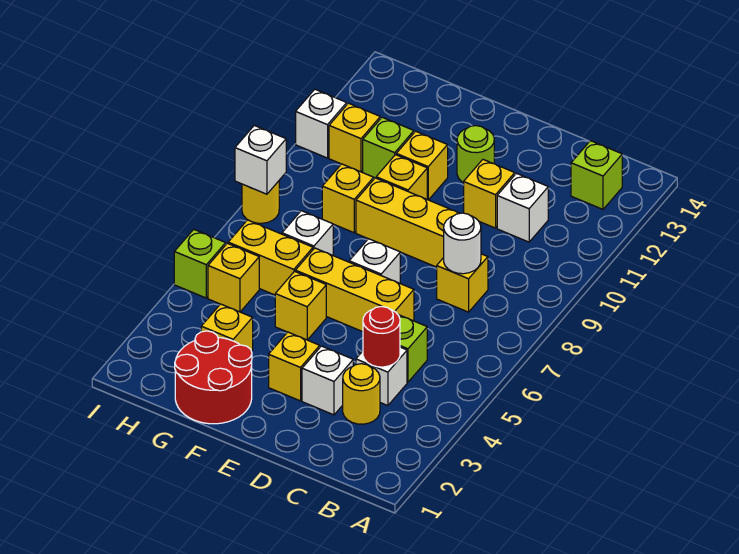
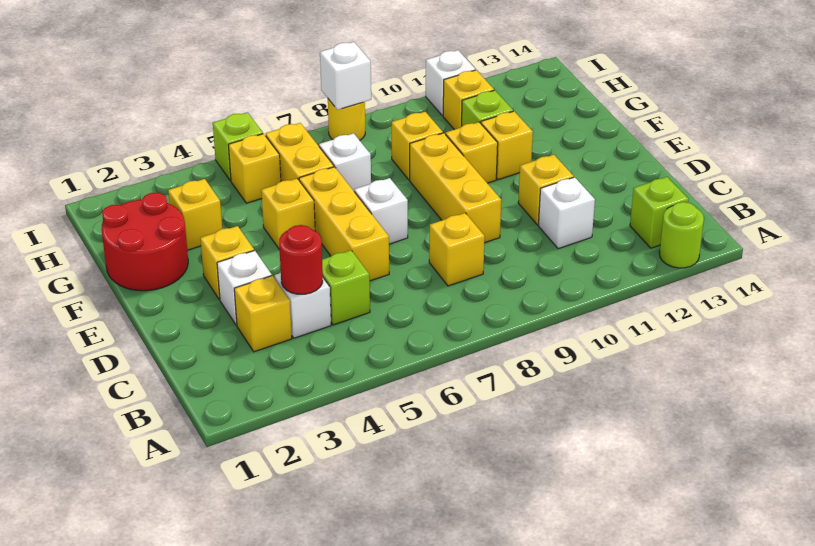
yellow round brick C3 level 1 -> yellow brick C3 level 1
white round brick C8 level 2 -> none
lime round brick E12 level 1 -> lime round brick A13 level 1

